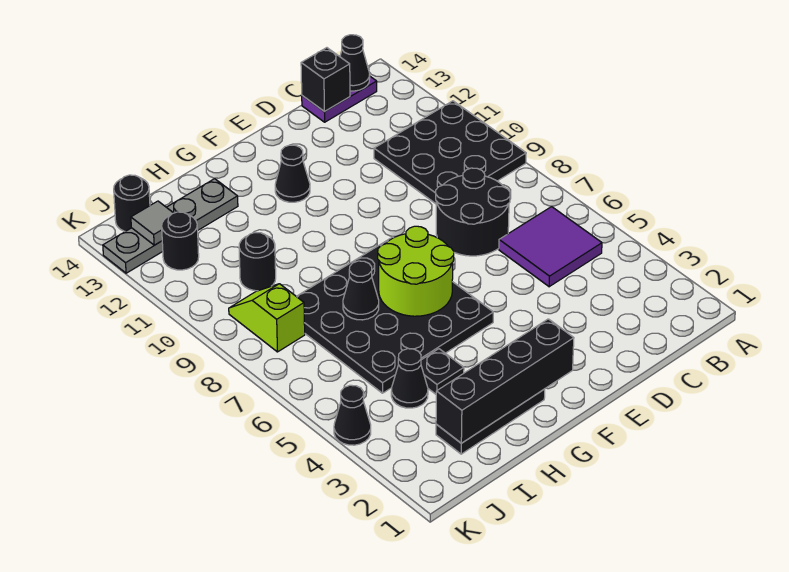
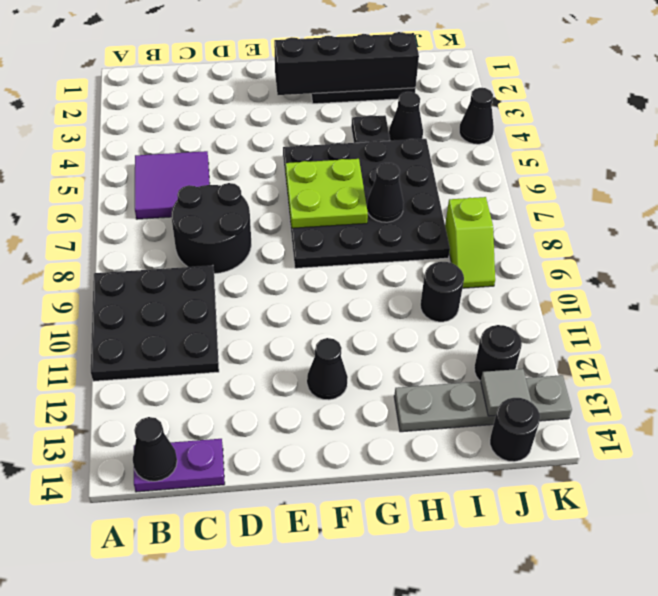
black brick C14 level 2 -> none
lime round brick F6:G7 level 2 -> lime plate F6:G7 level 2

